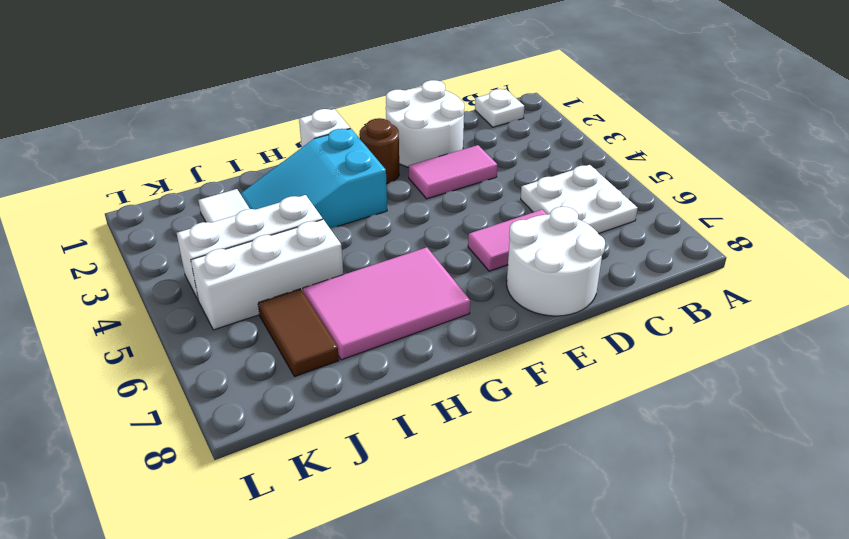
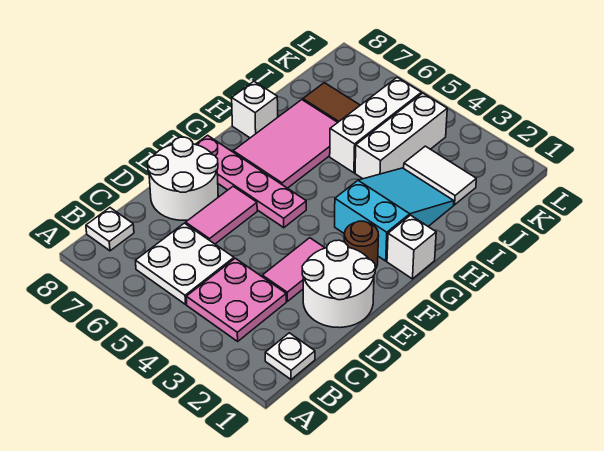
none -> pink plate B3:C4 level 1
none -> white plate B8 level 1
none -> pink plate F5:F8 level 1
none -> white brick H8 level 1

